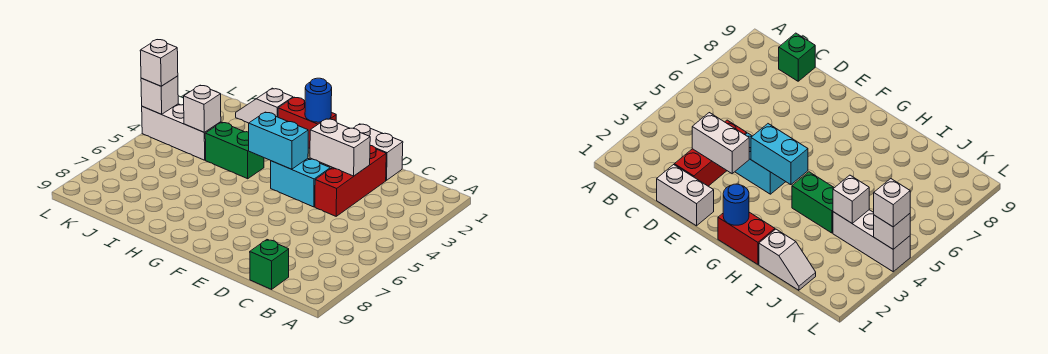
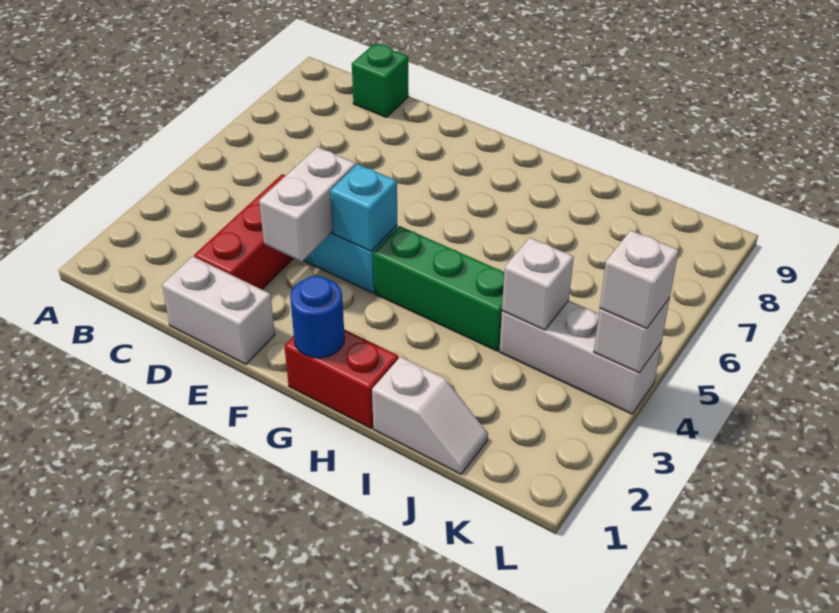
white brick D3:E3 level 2 -> white brick E3:E4 level 2
cyan brick F4:G4 level 2 -> cyan brick F4 level 2
green brick H4:I4 level 1 -> green brick G4:I4 level 1

